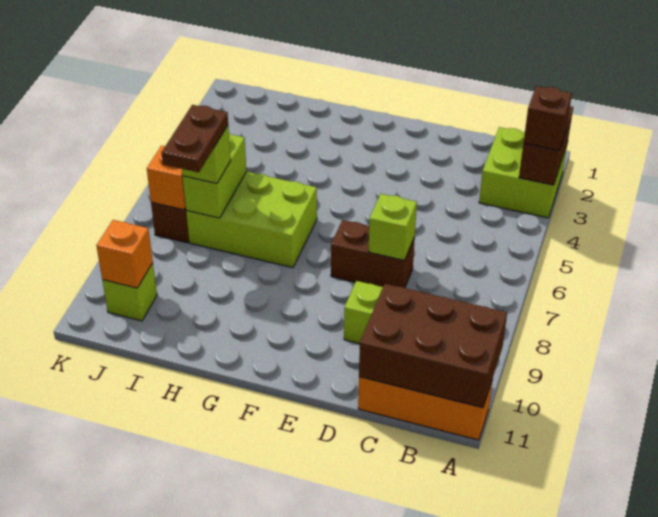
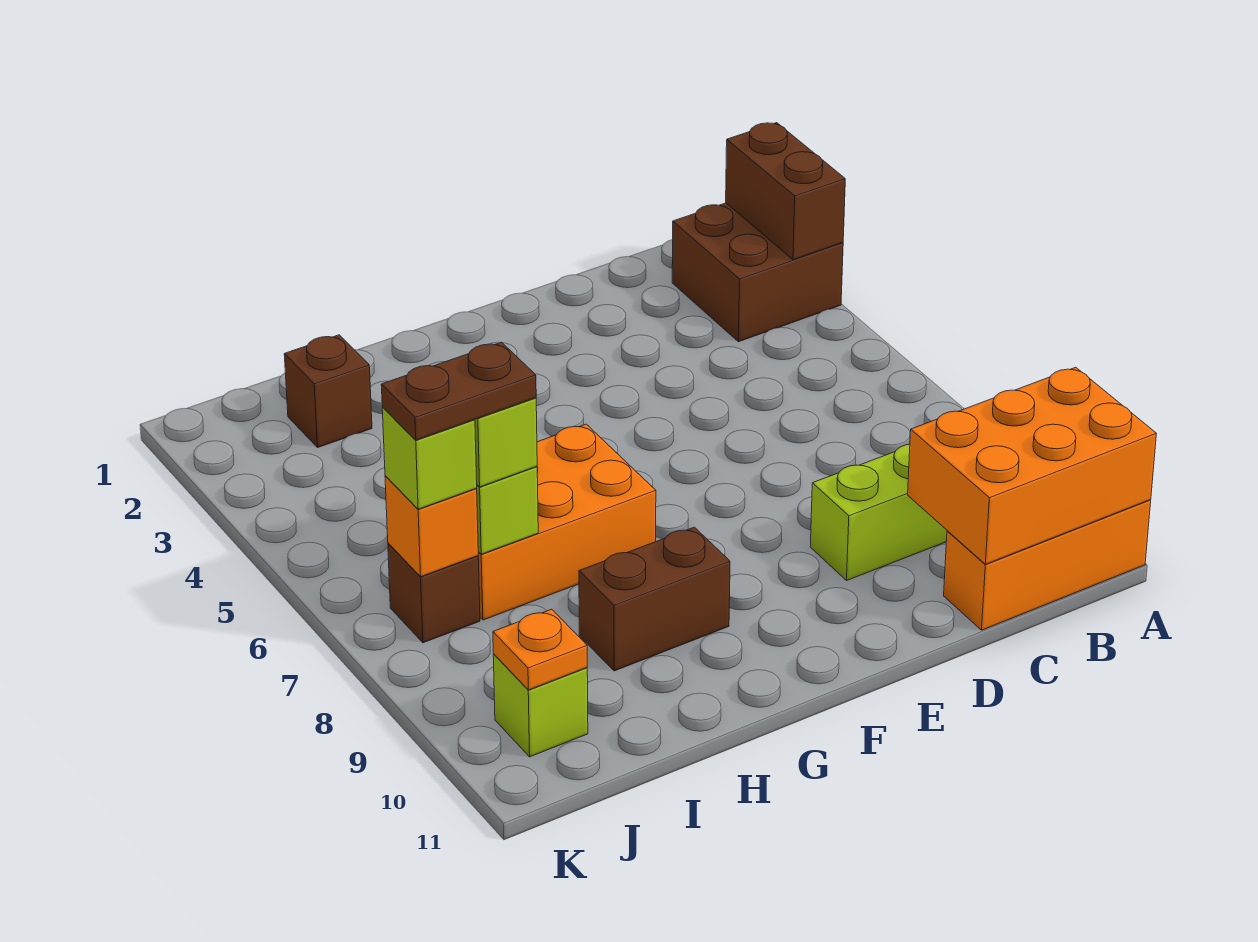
lime brick A2:B3 level 1 -> brown brick A2:B3 level 1
brown brick A3 level 3 -> brown brick I2 level 1
brown brick A10:C11 level 2 -> orange brick A10:C11 level 2
brown brick D7:E7 level 1 -> brown brick G9:H9 level 1
lime brick D7 level 2 -> lime brick J7 level 3
lime brick G6:I7 level 1 -> orange brick G6:I7 level 1
brown plate I7:I8 level 4 -> brown plate I7:J7 level 4
orange brick J10 level 2 -> orange plate J10 level 2

